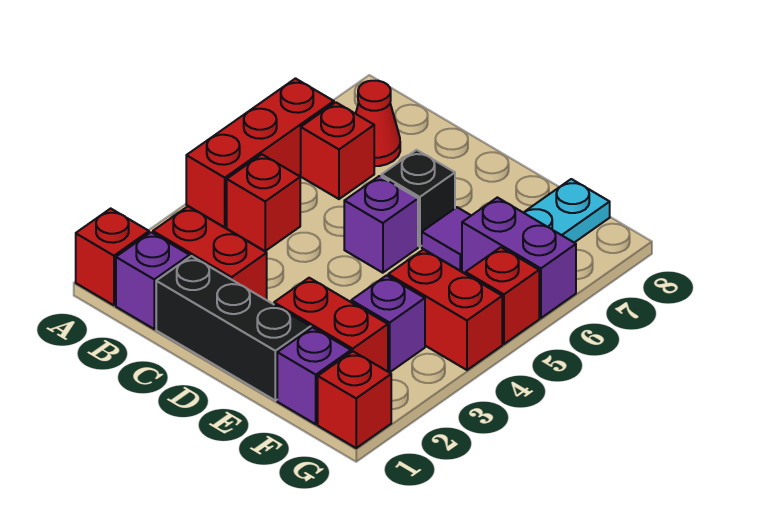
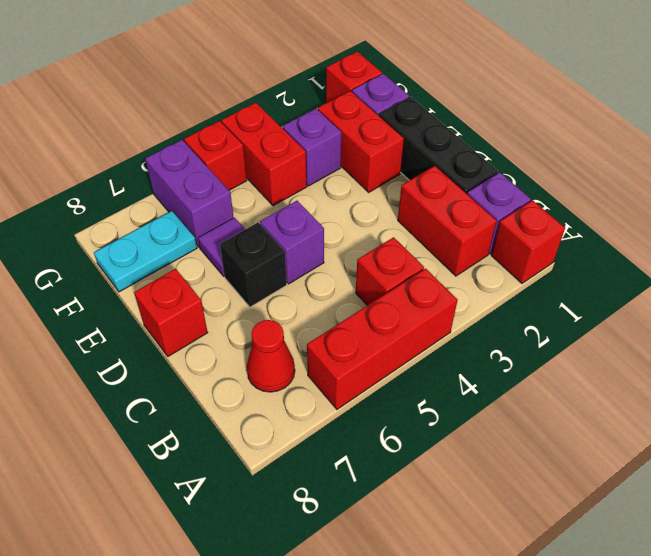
red brick B6 level 1 -> red brick D8 level 1

